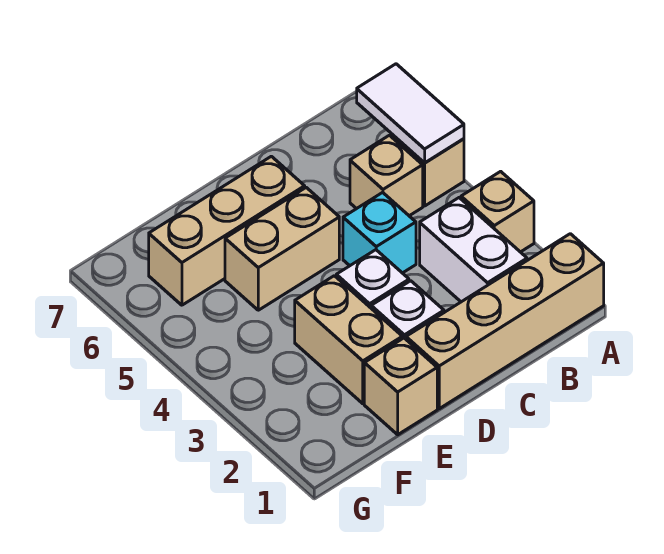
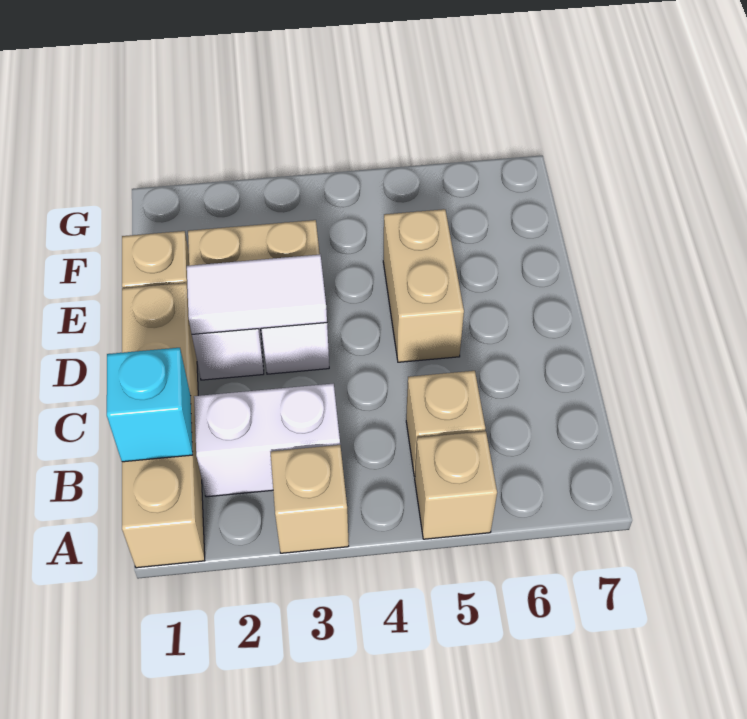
white tile A5:A6 level 2 -> white tile D2:D3 level 2
cyan brick C4 level 1 -> cyan brick B1 level 2
tan brick D6:F6 level 1 -> none

